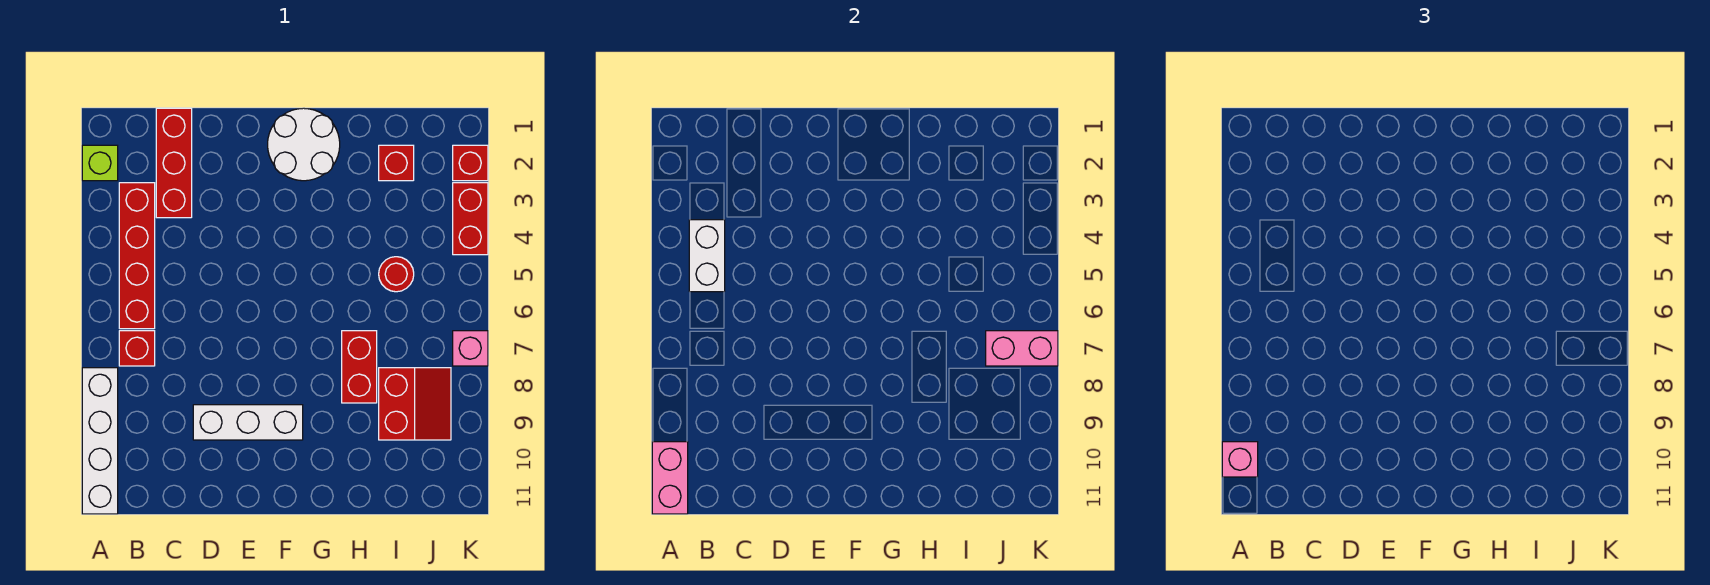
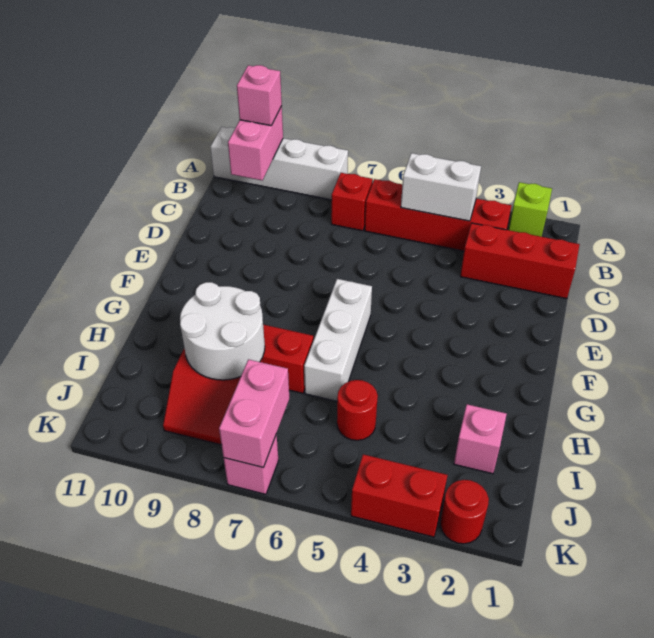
pink brick A10:A11 level 2 -> pink brick A10:B10 level 2
white brick D9:F9 level 1 -> white brick F6:H6 level 1
white round brick F1:G2 level 1 -> white round brick H8:I9 level 2
red brick I2 level 1 -> pink brick I2 level 1
red brick K2 level 1 -> red round brick K2 level 1

